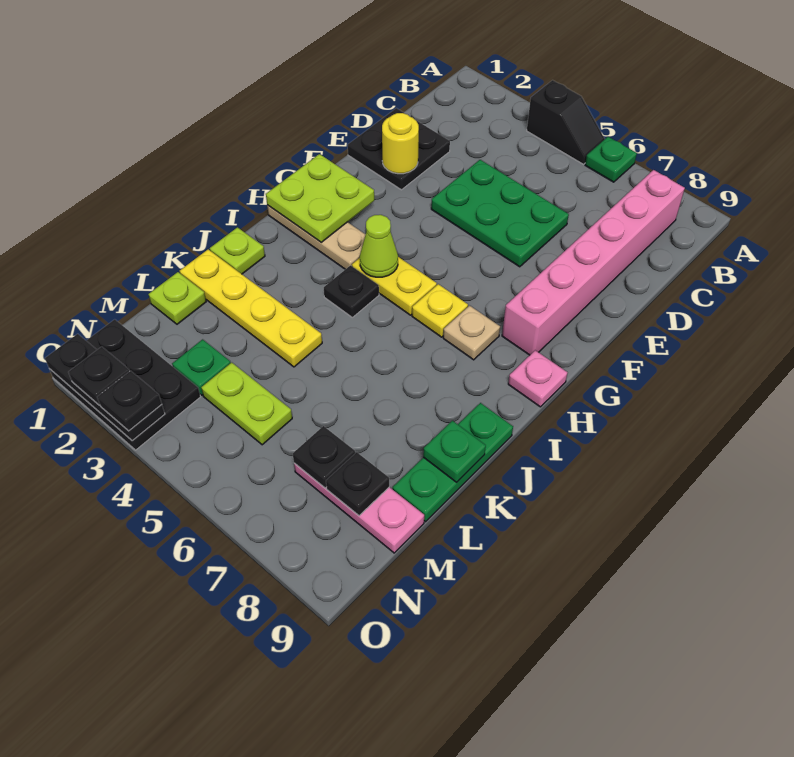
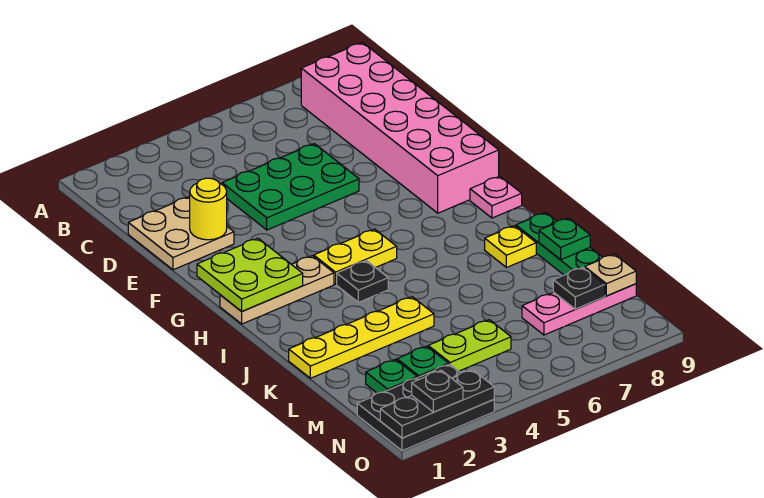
black slope A4:A5 level 1 top 4 -> none
green plate A6 level 1 -> green plate M2 level 1
pink brick B8:G8 level 1 -> pink brick B8:G9 level 1
black plate D1:E2 level 1 -> tan plate D1:E2 level 1
lime cone H4 level 2 -> none
yellow plate H6 level 1 -> yellow plate J8 level 1
tan plate H7 level 1 -> tan plate M9 level 2
lime plate J1 level 1 -> none
lime plate L1 level 1 -> none
black plate M7 level 2 -> none
black plate O3 level 3 -> none

